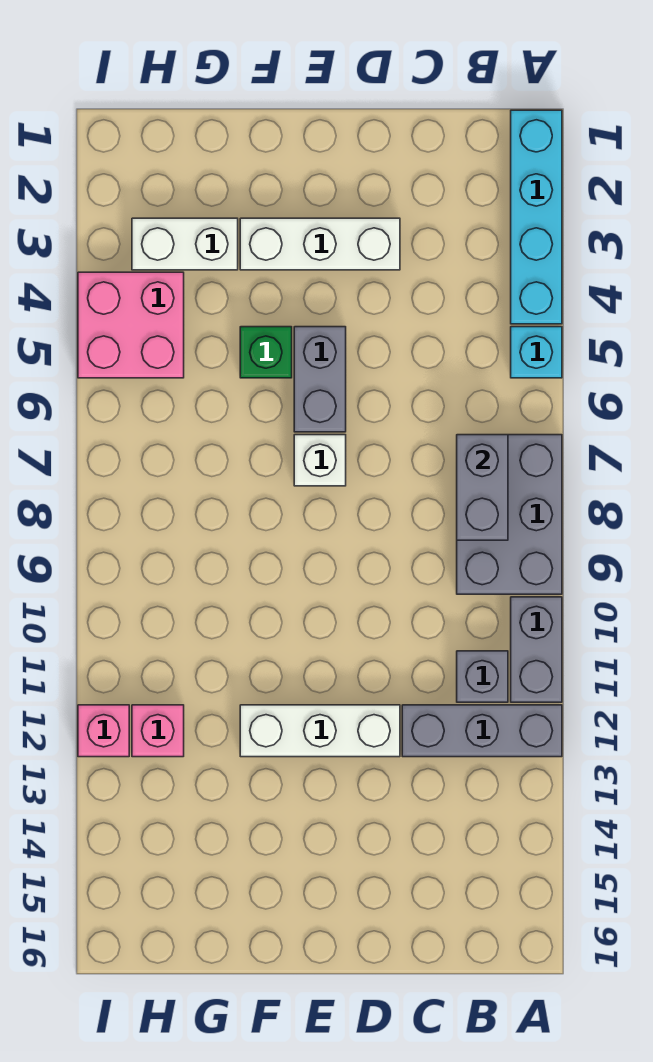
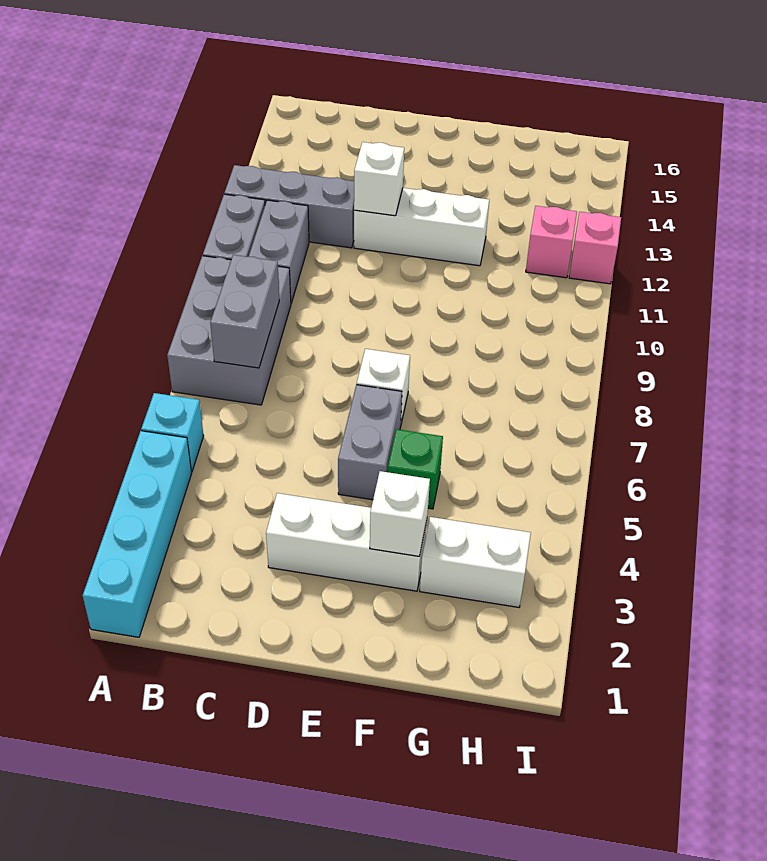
grey brick B11 level 1 -> grey brick B10:B11 level 1
none -> white brick D12 level 2
none -> white brick F3 level 2
pink brick H4:I5 level 1 -> none

